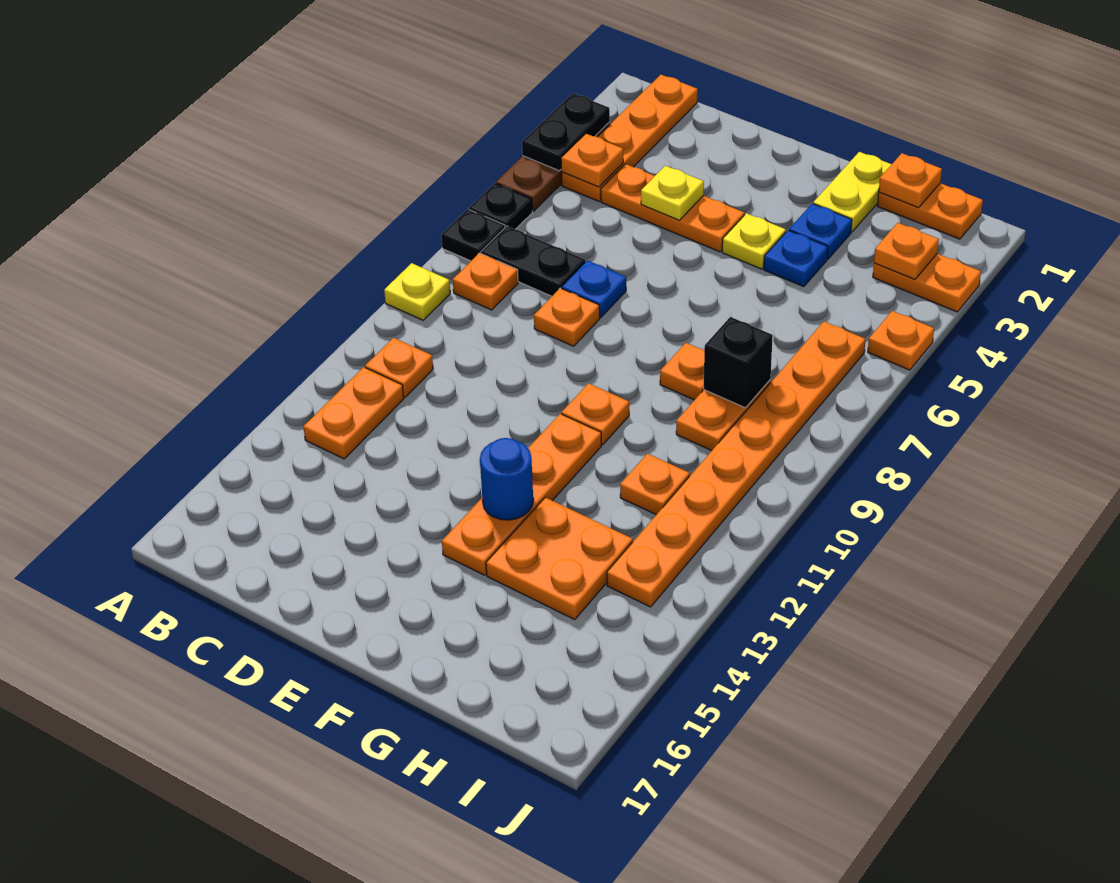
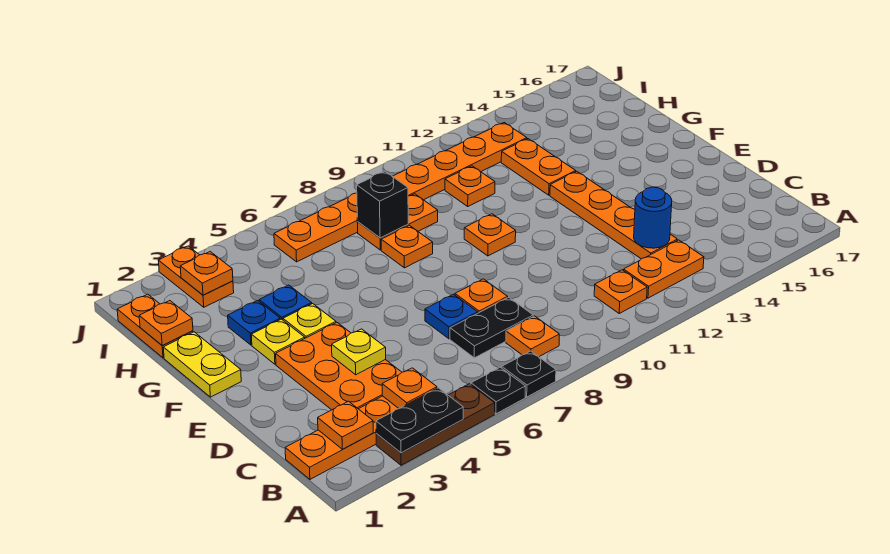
yellow plate A9 level 1 -> yellow plate F3 level 1
black plate B7:C7 level 1 -> black plate C7:C8 level 1
orange plate C4:E4 level 1 -> orange plate C3:E4 level 1
orange plate F11:F14 level 1 -> orange plate C13:F13 level 1
blue round brick F13 level 2 -> blue round brick C13 level 2
yellow plate G1:G2 level 1 -> yellow plate F1:G1 level 1
orange plate G13:H14 level 1 -> orange plate G13:H13 level 1
orange plate J5 level 1 -> orange plate B2 level 2

